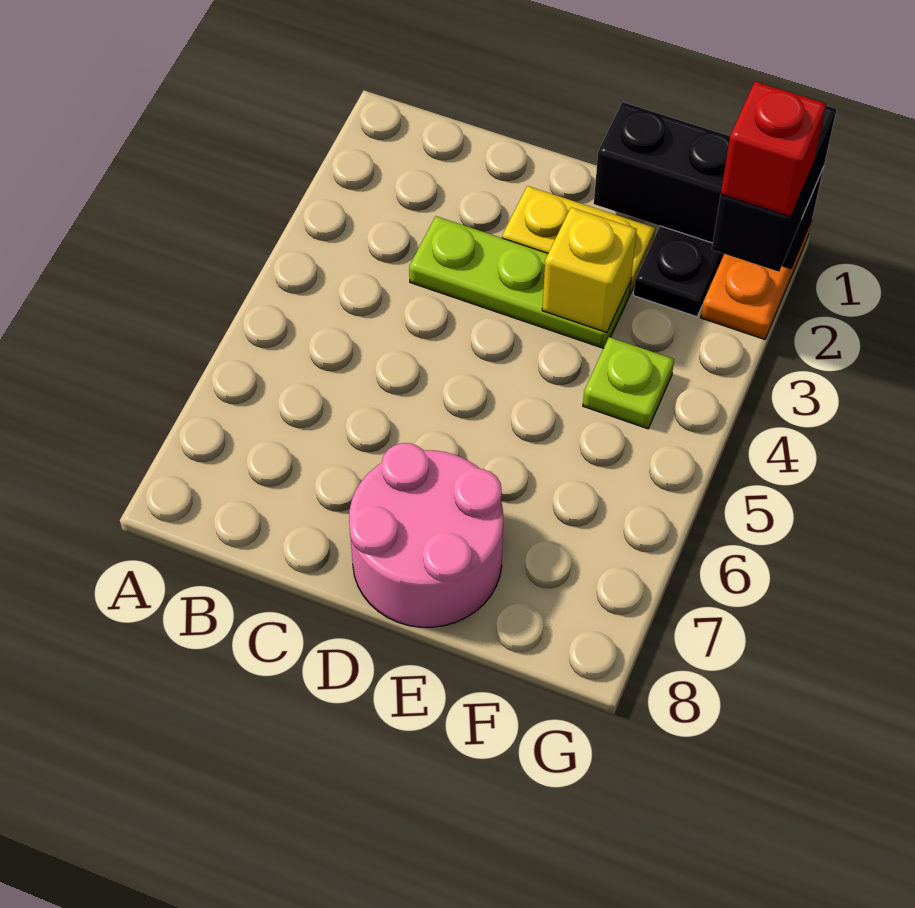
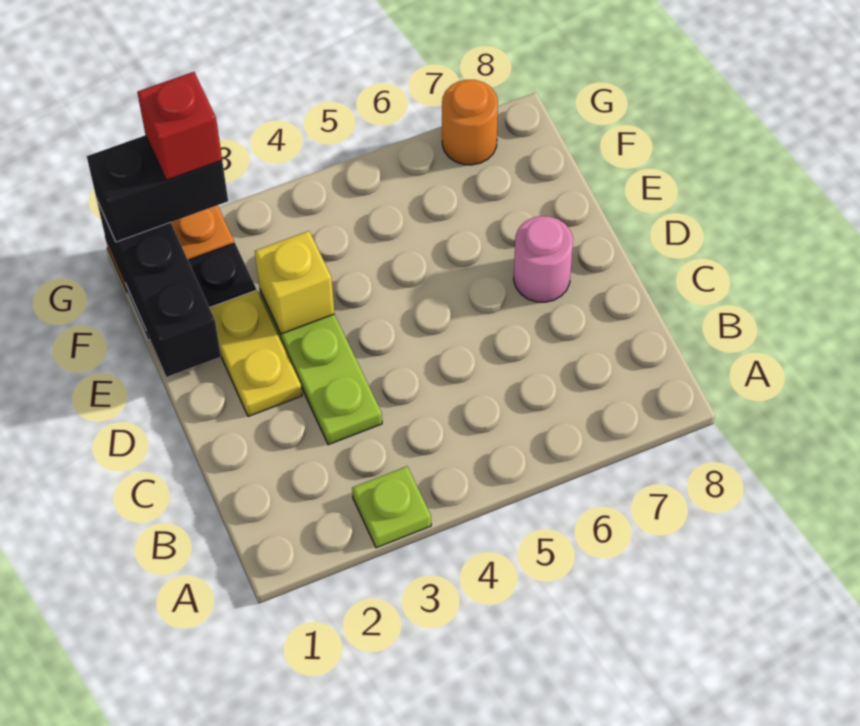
pink round brick D7:E8 level 1 -> pink round brick D7 level 1
lime plate F4 level 1 -> lime plate A3 level 1
none -> orange round brick G7 level 1

